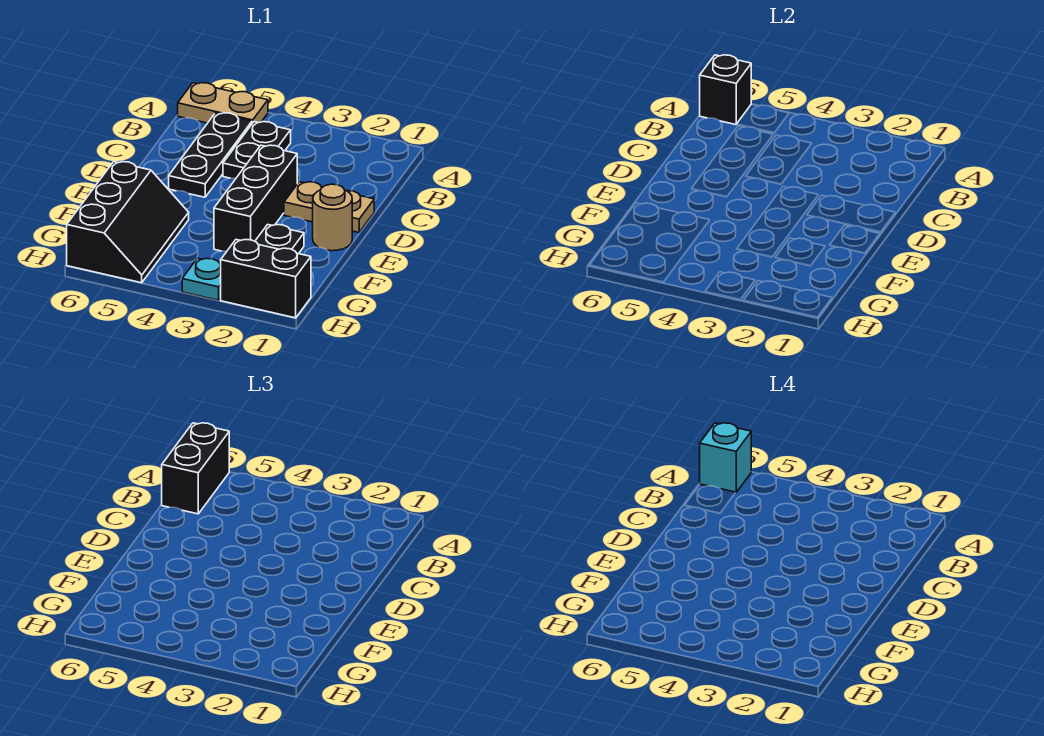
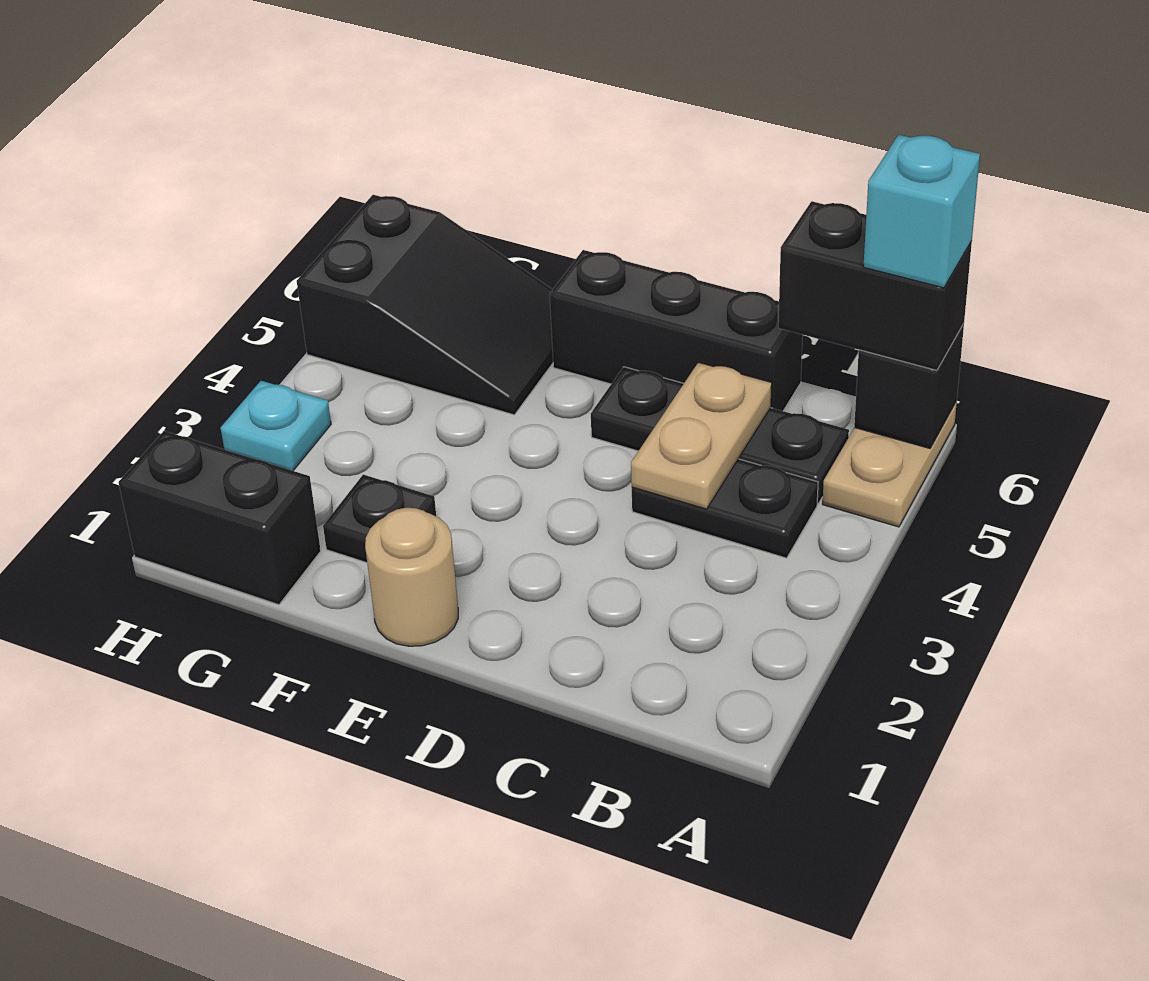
tan plate D1:D2 level 1 -> tan plate C4:C5 level 2
black brick D3:F3 level 1 -> black brick C6:E6 level 1
black slope F5:H6 level 1 top 6 -> black slope F5:H6 level 1 top H
black brick H1:H2 level 1 -> black brick G1:H1 level 1

